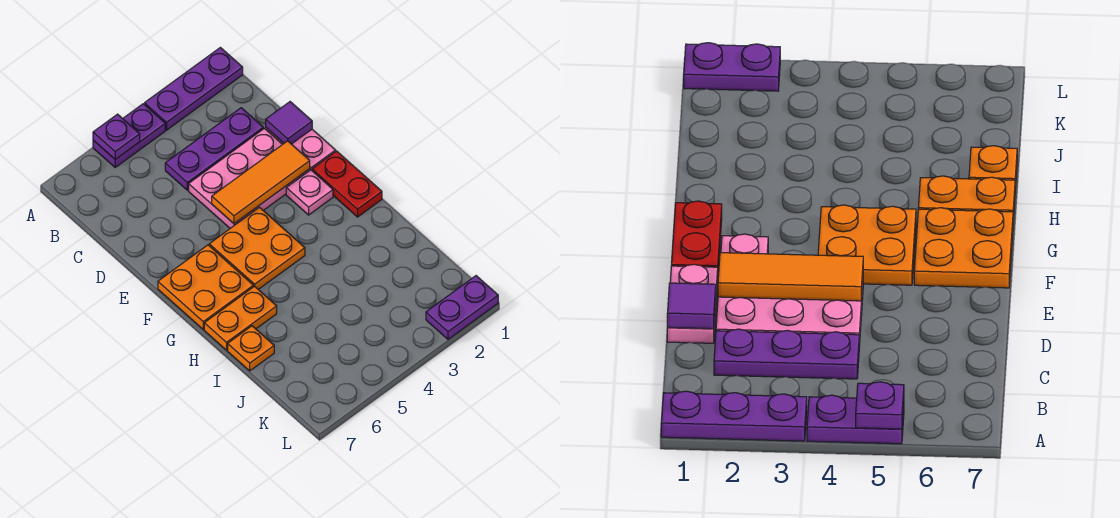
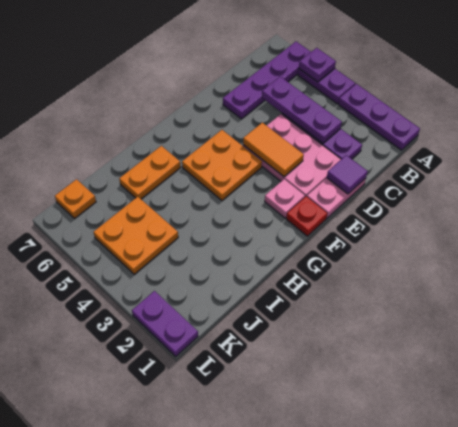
none -> purple plate A6:D6 level 1
none -> purple plate C3:C5 level 2
orange tile E2:E4 level 2 -> orange tile E3:E4 level 2
red plate F1:G1 level 1 -> red plate F1 level 1
orange plate F6:G7 level 1 -> orange plate J4:K5 level 1
orange plate H6:H7 level 1 -> orange plate H6:I6 level 1
orange plate I7 level 1 -> orange plate K7 level 1

